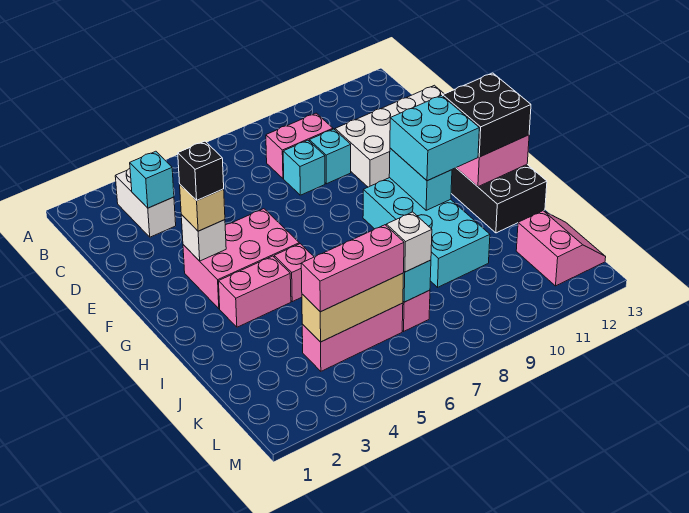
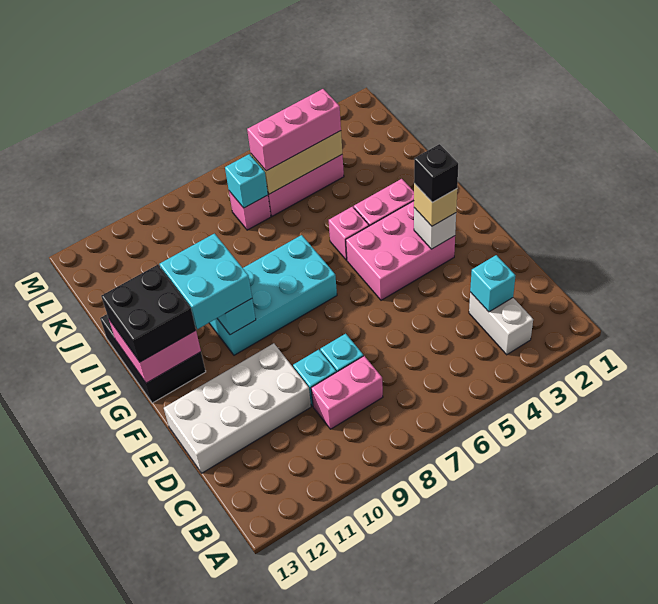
cyan brick G9:J10 level 1 -> cyan brick G7:H10 level 1
white brick K7 level 3 -> none
pink slope K12:L13 level 1 top 12 -> none

